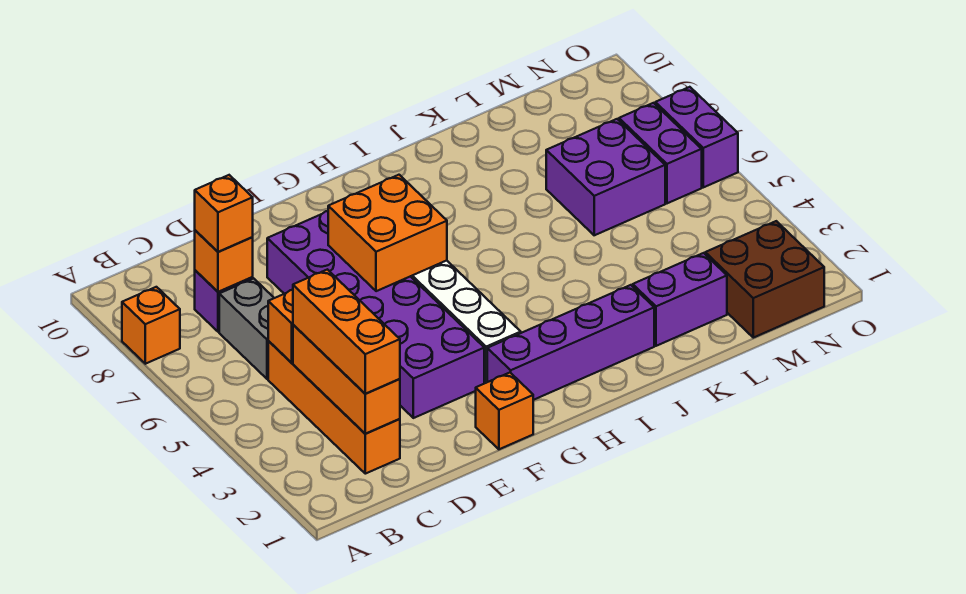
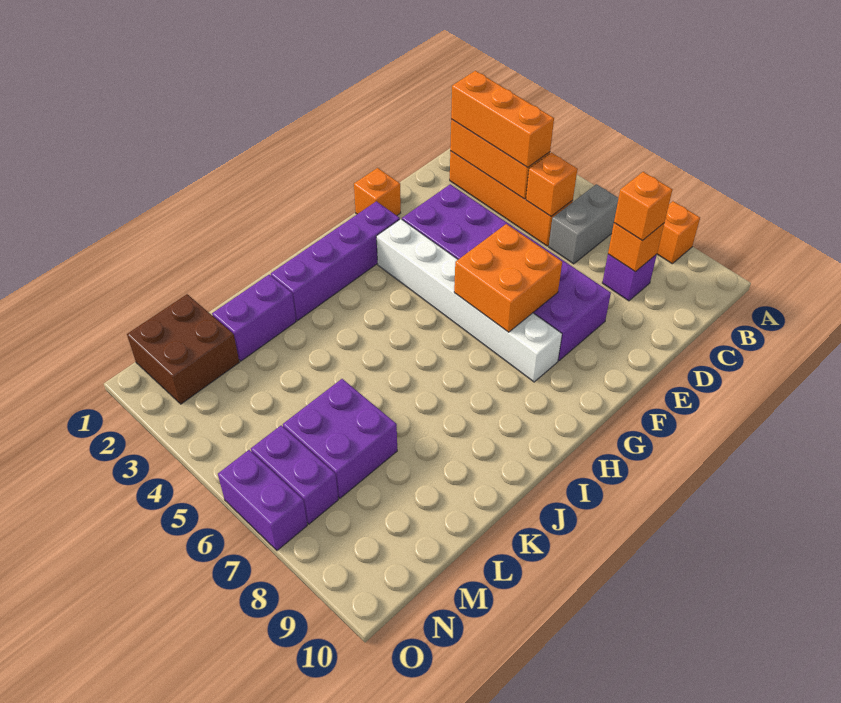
grey brick C6:C7 level 1 -> grey brick B6:C6 level 1

